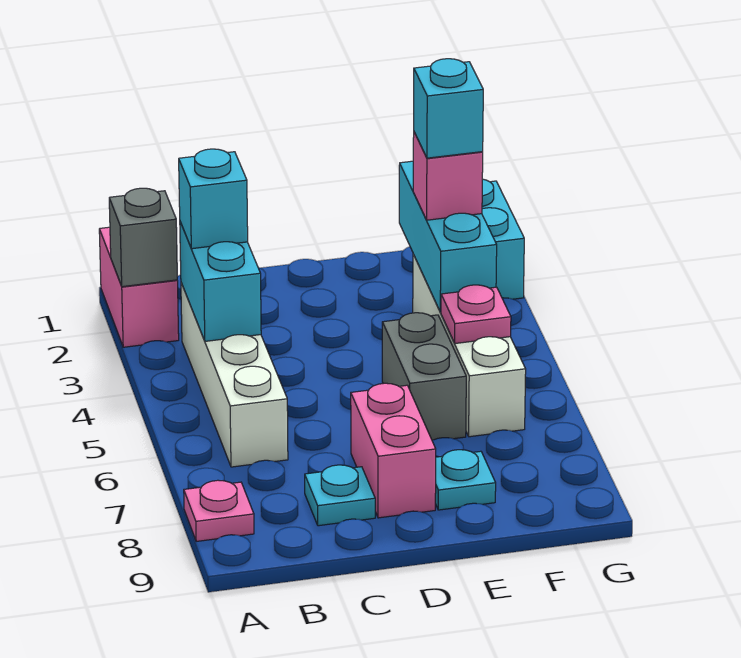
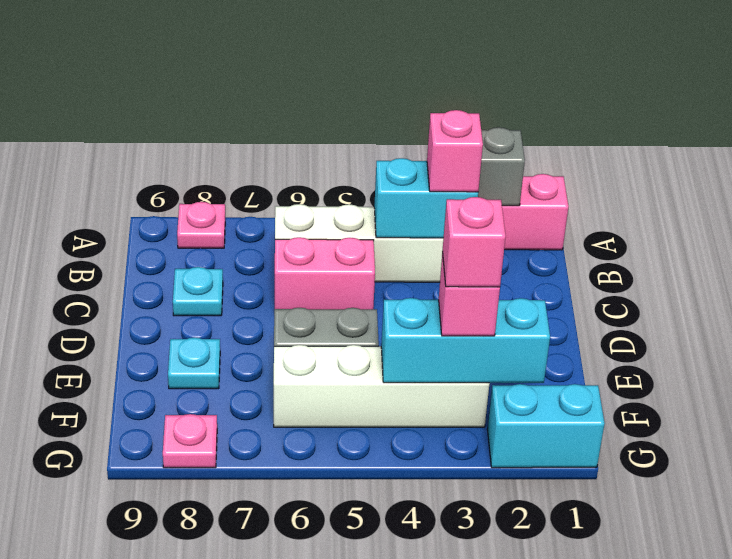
cyan brick B3 level 3 -> pink brick B3 level 3
pink brick D7:D8 level 1 -> pink brick C5:C6 level 1
cyan brick F3 level 4 -> pink brick F3 level 4
pink plate F5 level 2 -> pink plate G8 level 1

